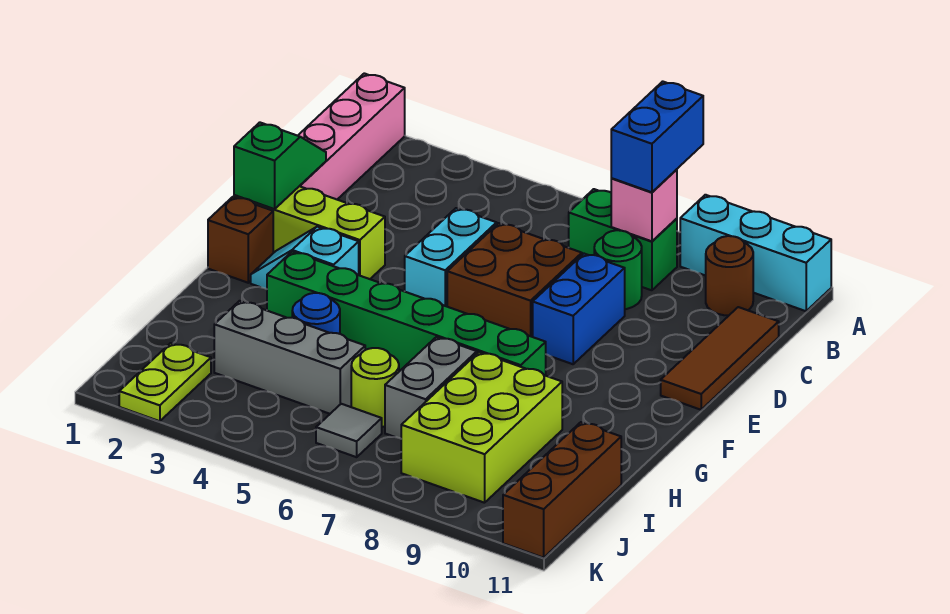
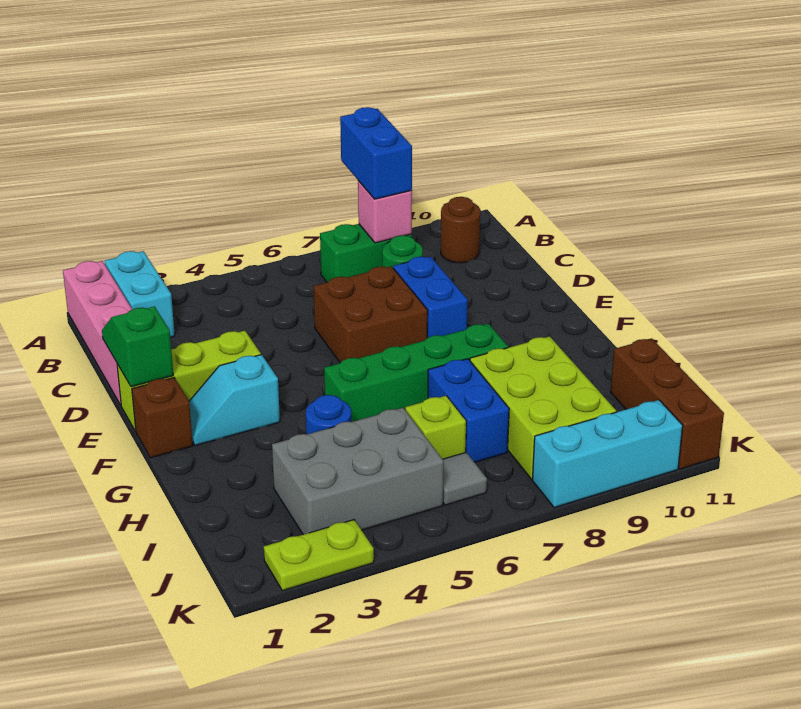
cyan brick A9:A11 level 1 -> cyan brick K8:K10 level 1
brown tile C11:E11 level 1 -> none
cyan brick D5:E5 level 1 -> cyan brick A2:B2 level 1
green brick G3:G8 level 1 -> green brick G5:G8 level 1
grey brick H7:I7 level 1 -> blue brick H7:I7 level 1
grey brick I3:I5 level 1 -> grey brick I3:J5 level 1
lime round brick I6 level 1 -> lime brick I6 level 1
lime plate J2:K2 level 1 -> lime plate K2:K3 level 1

